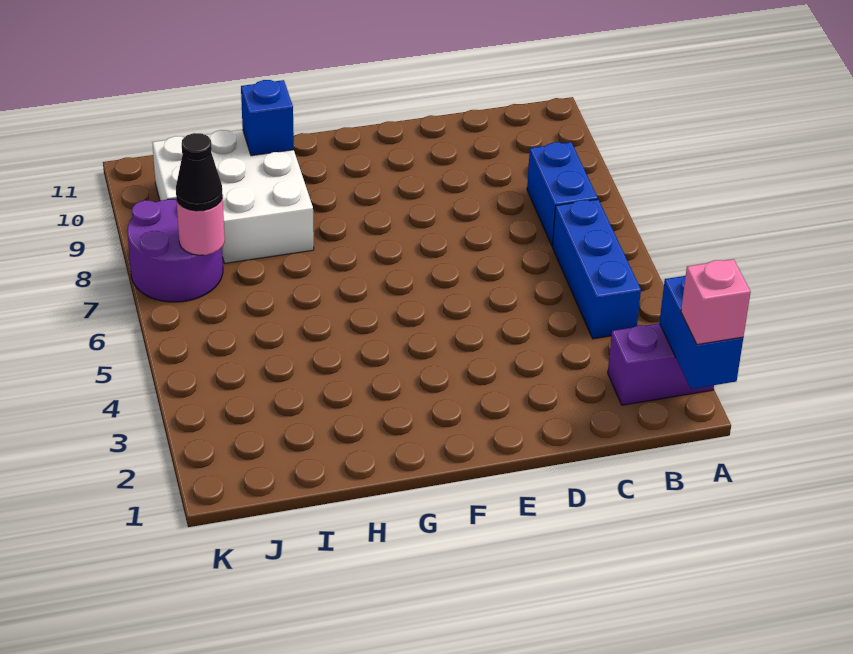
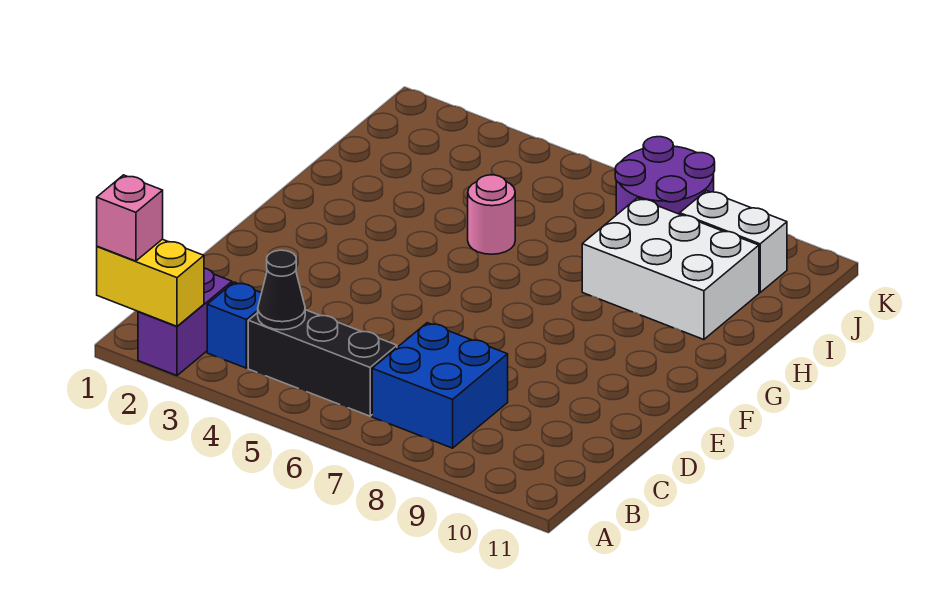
blue brick A1:A2 level 2 -> yellow brick A1:A2 level 2
blue brick B4:B6 level 1 -> black brick B4:B6 level 1
blue brick B7:B8 level 1 -> blue brick B7:C8 level 1
blue brick H10 level 2 -> blue brick B3 level 1
pink round brick J7 level 2 -> pink round brick H5 level 1
black cone J7 level 3 -> black cone B4 level 2

